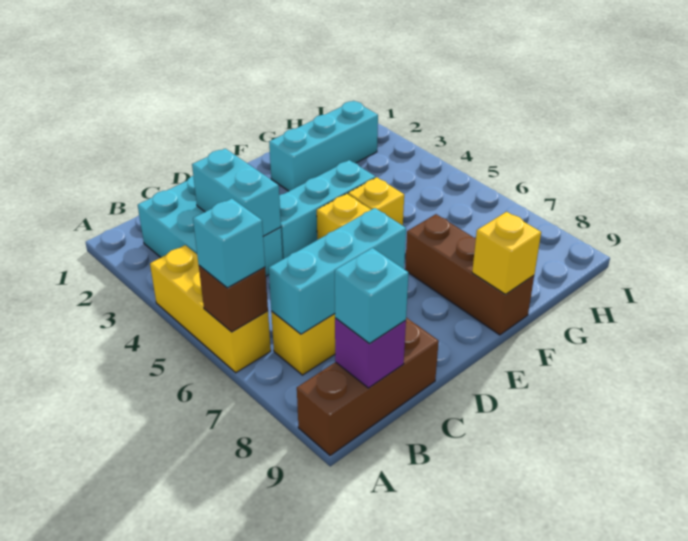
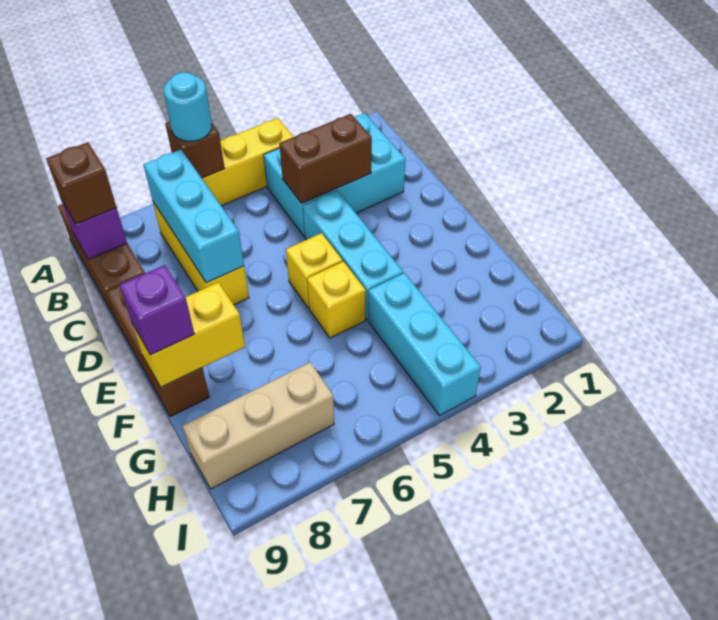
cyan brick A6 level 3 -> cyan round brick A6 level 3
cyan brick B9 level 3 -> brown brick B9 level 3
cyan brick C3:C4 level 2 -> brown brick C3:C4 level 2
cyan brick F2:H2 level 1 -> cyan brick G4:I4 level 1
brown brick F7:F9 level 1 -> brown brick D9:F9 level 1
yellow brick F9 level 2 -> yellow brick F8:F9 level 2
none -> purple brick F9 level 3
none -> tan brick H7:H9 level 1

